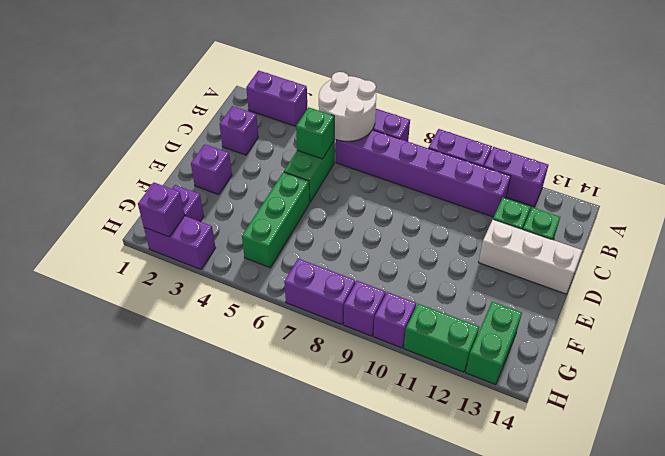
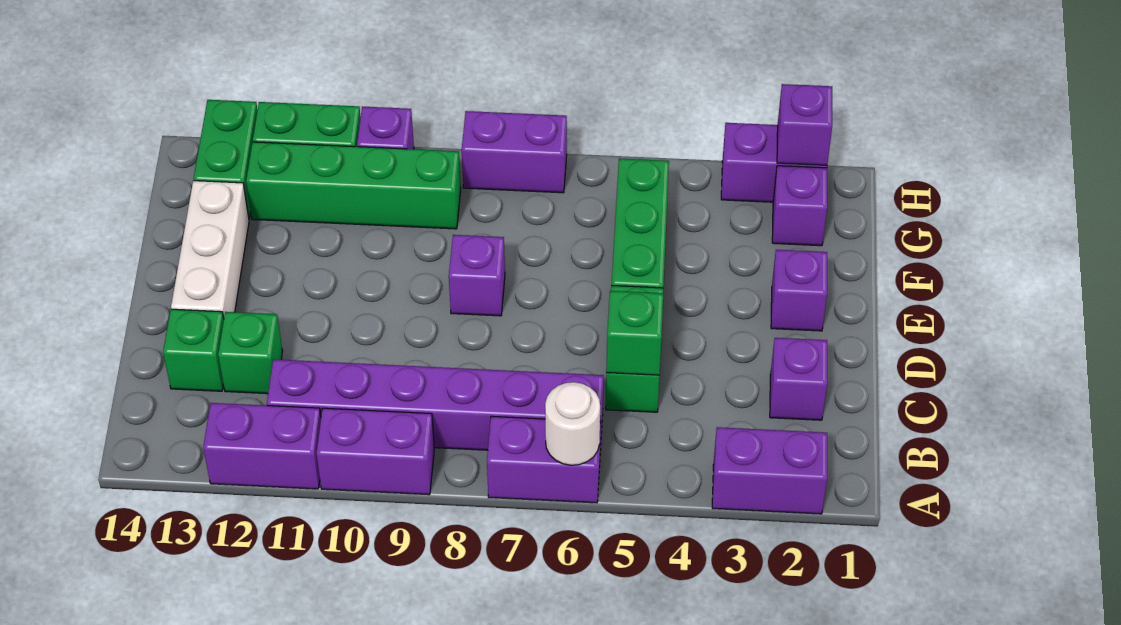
white round brick A5:B6 level 2 -> white round brick A6 level 2
white brick D12:D14 level 1 -> white brick D13:F13 level 1
none -> green brick G9:G12 level 1
purple brick H9 level 1 -> purple brick E8 level 1

